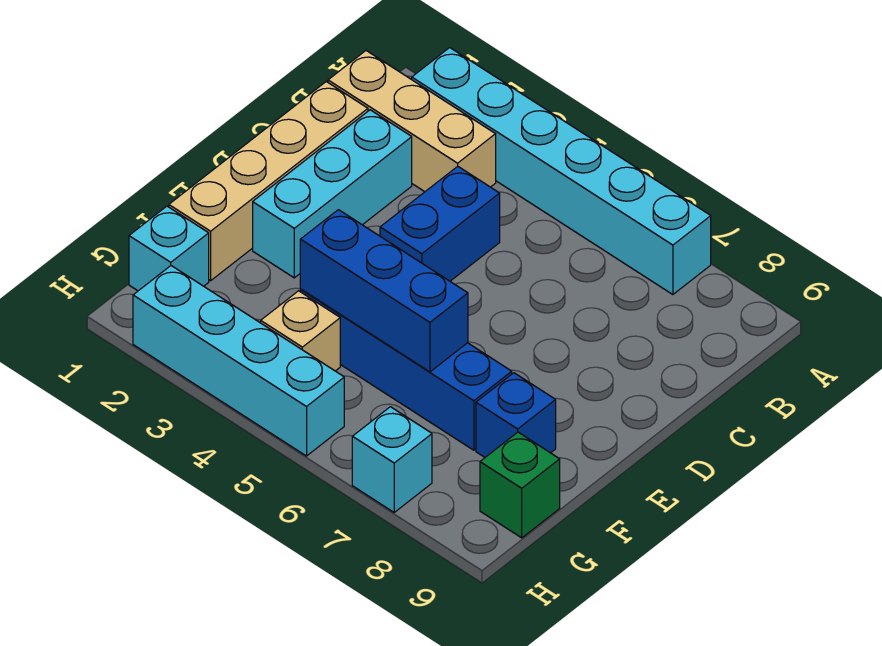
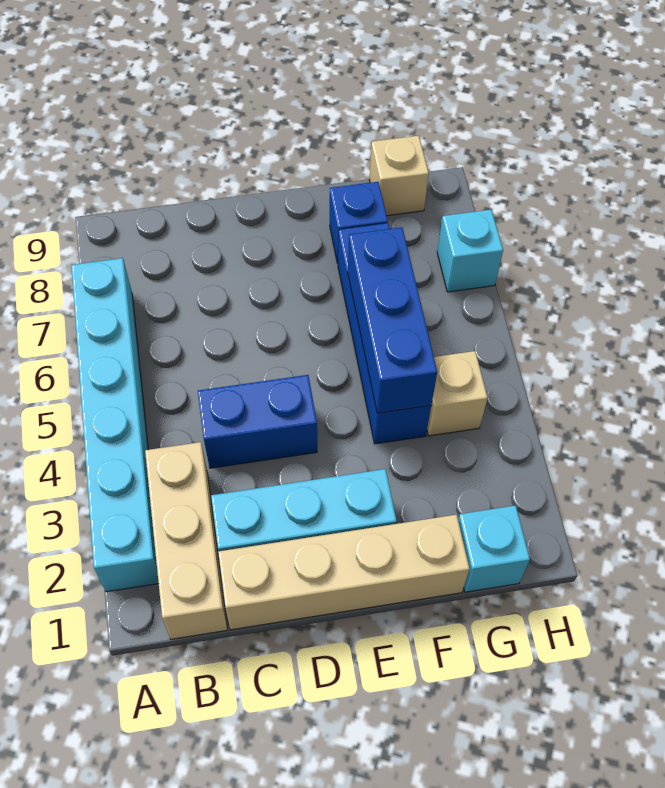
green brick G9 level 1 -> tan brick G9 level 1
cyan brick H2:H5 level 1 -> none

